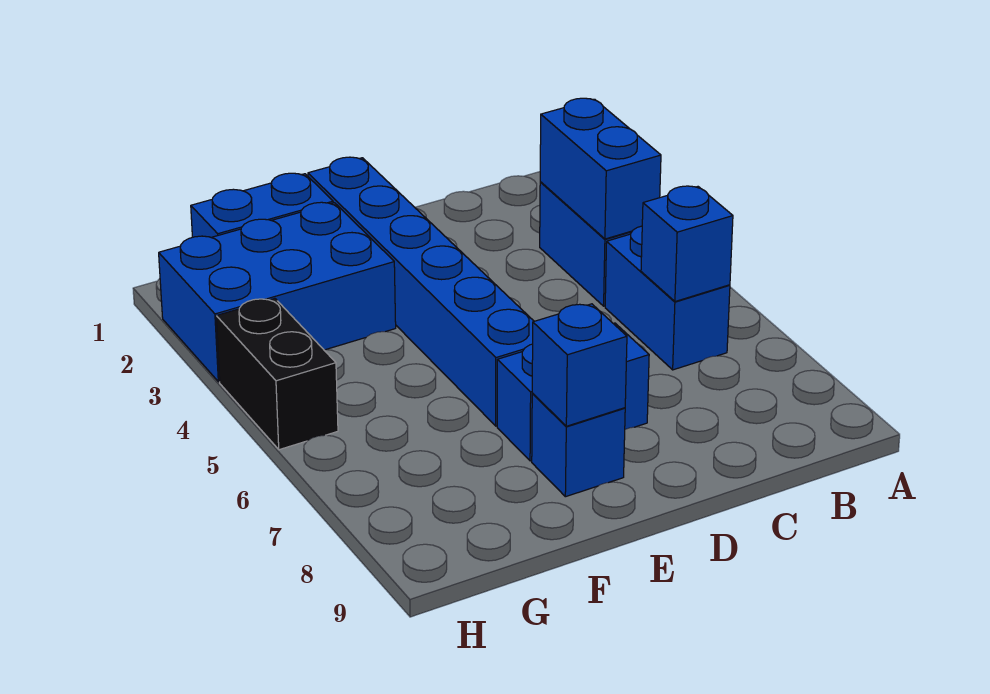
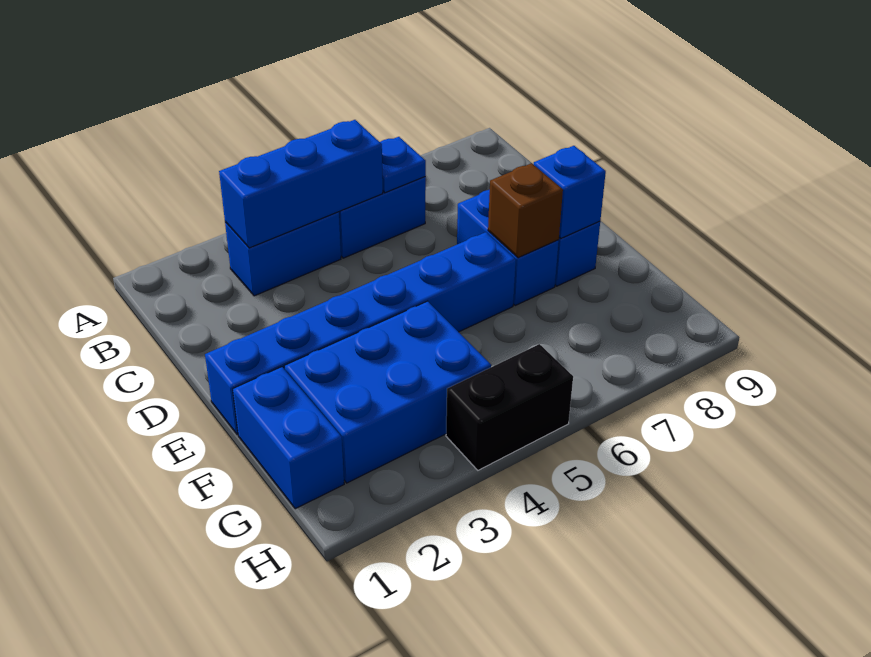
blue brick B3:B4 level 2 -> blue brick B3:B5 level 2
blue brick B6 level 2 -> blue plate B6 level 2
none -> brown brick E7 level 2
blue brick F2:H3 level 1 -> blue brick F2:G4 level 1

